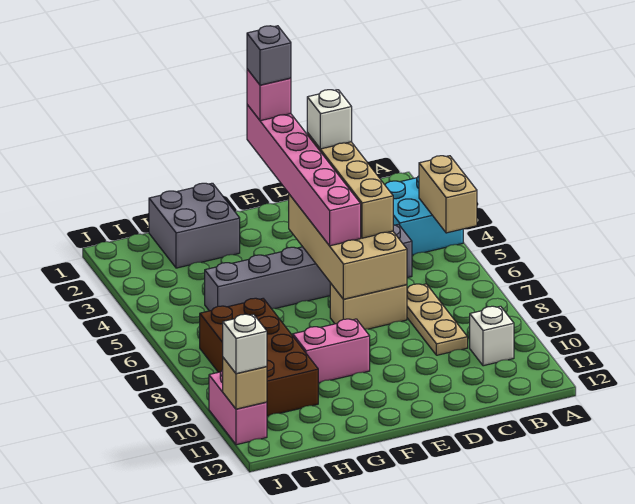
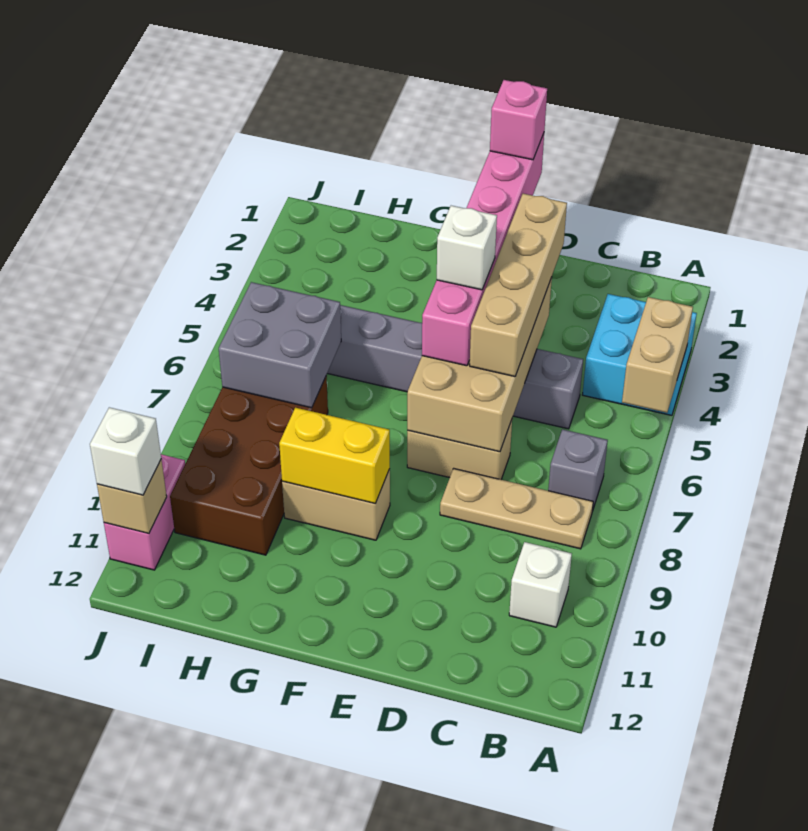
tan plate C7:C9 level 1 -> tan plate B8:D8 level 1
white brick D3 level 4 -> white brick E5 level 4
grey brick E1 level 5 -> grey brick B7 level 1
pink brick F9:G9 level 1 -> tan brick F9:G9 level 1
none -> yellow brick F9:G9 level 2
grey brick G1:H2 level 1 -> grey brick H6:I7 level 2

